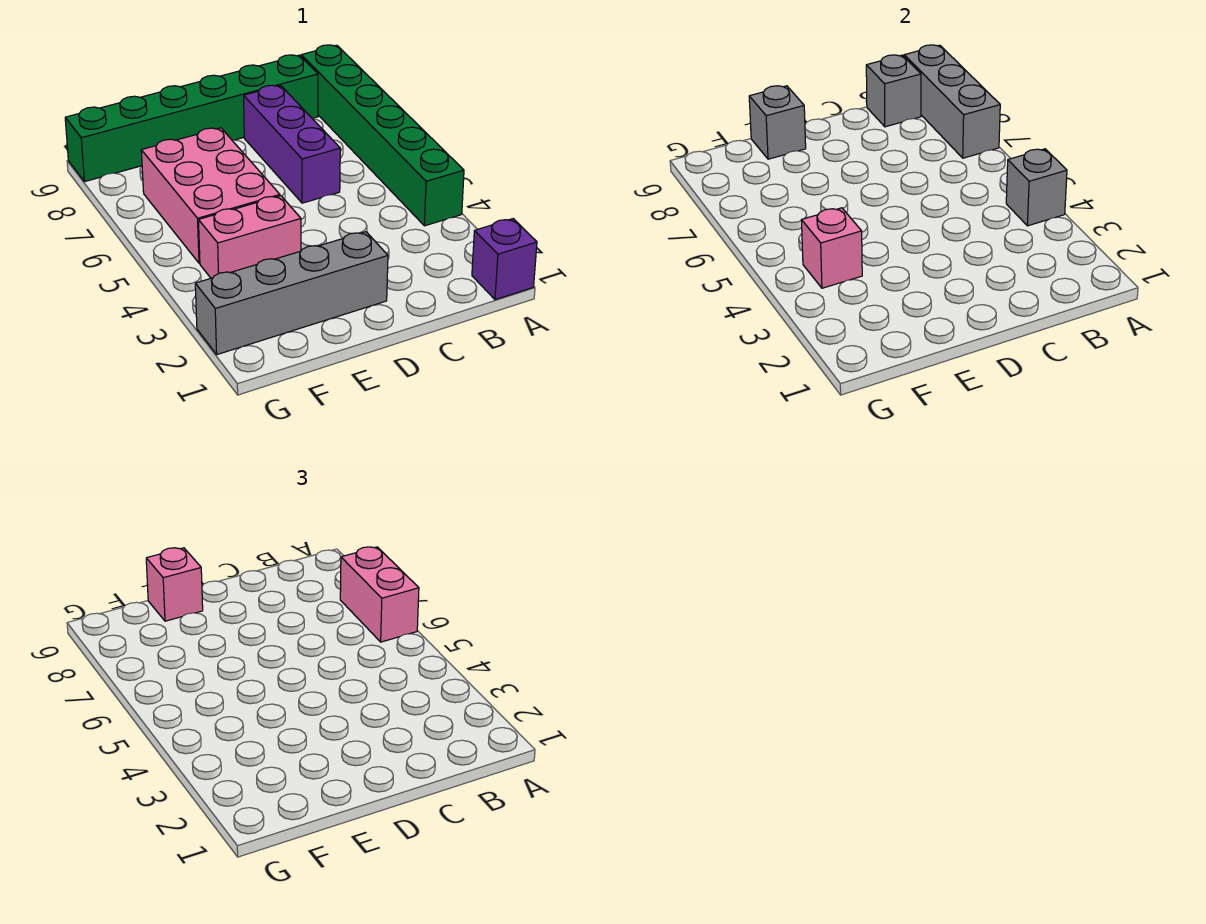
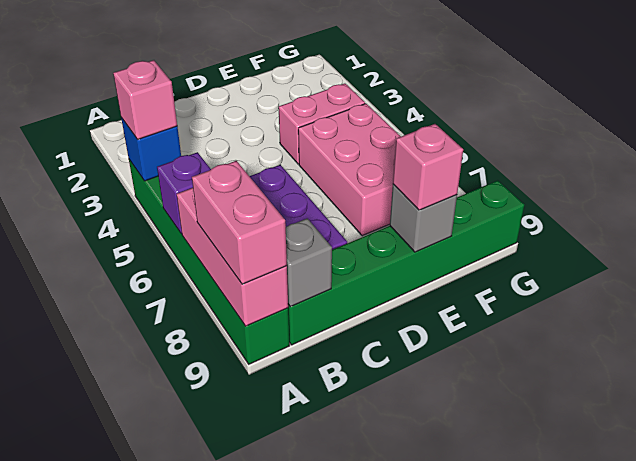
purple brick A1 level 1 -> purple brick A6 level 2
grey brick A4 level 2 -> blue brick A4 level 2
pink brick A6:A7 level 3 -> pink brick A8:A9 level 3
grey brick A7:A9 level 2 -> pink brick A7:A9 level 2
grey brick D2:G2 level 1 -> none
pink brick F4 level 2 -> pink brick A4 level 3

